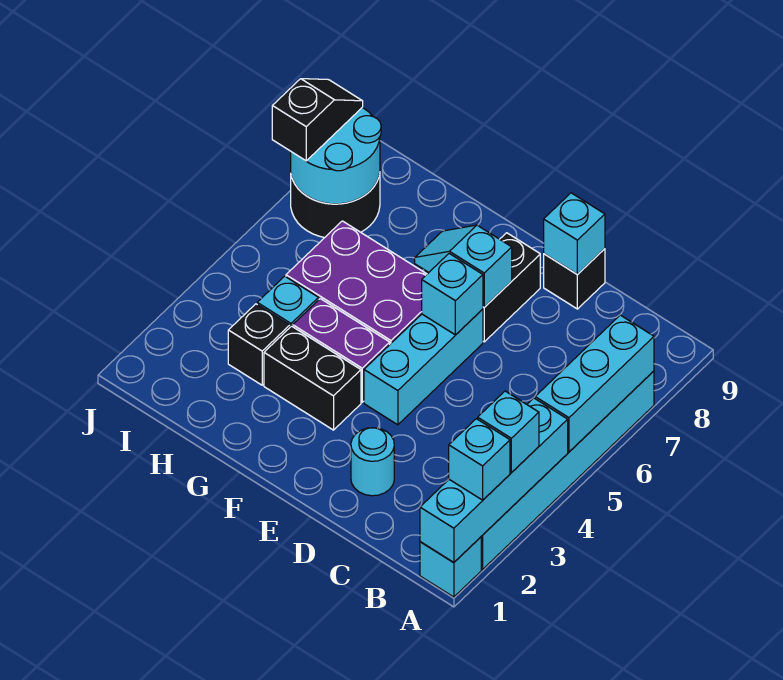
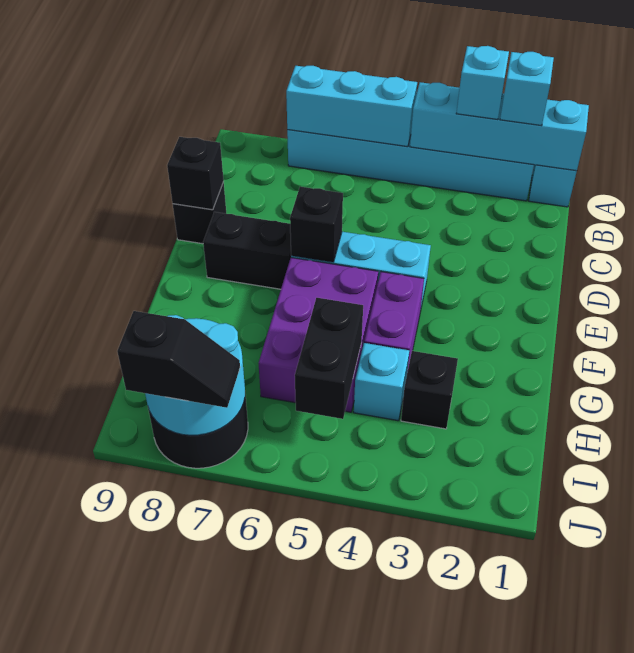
cyan round brick D2 level 1 -> none
cyan brick D9 level 2 -> black brick D9 level 2
cyan brick E6 level 2 -> black brick E6 level 2
cyan slope E7:F7 level 2 top E -> none
black brick F3:G3 level 1 -> black brick H5:I5 level 2
black slope J7:J8 level 3 top 7 -> black slope J7:J8 level 3 top 8

